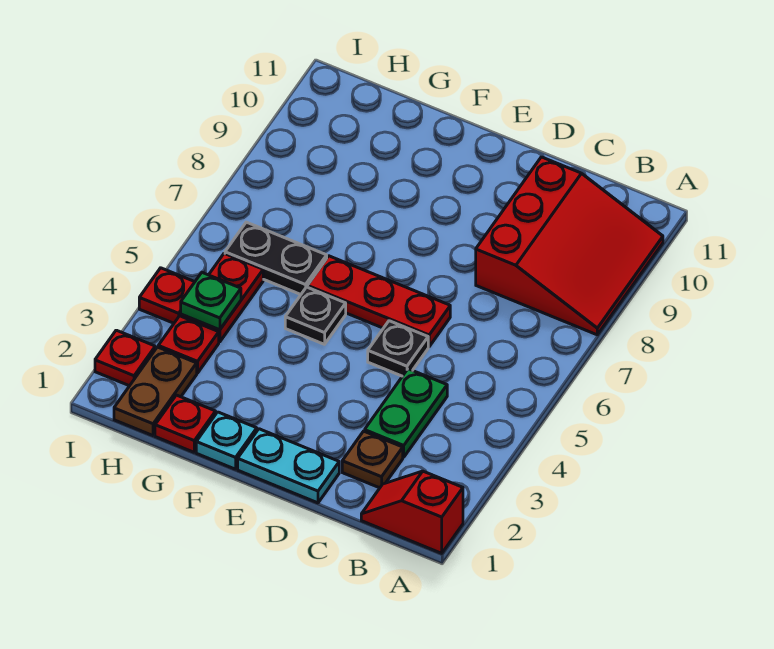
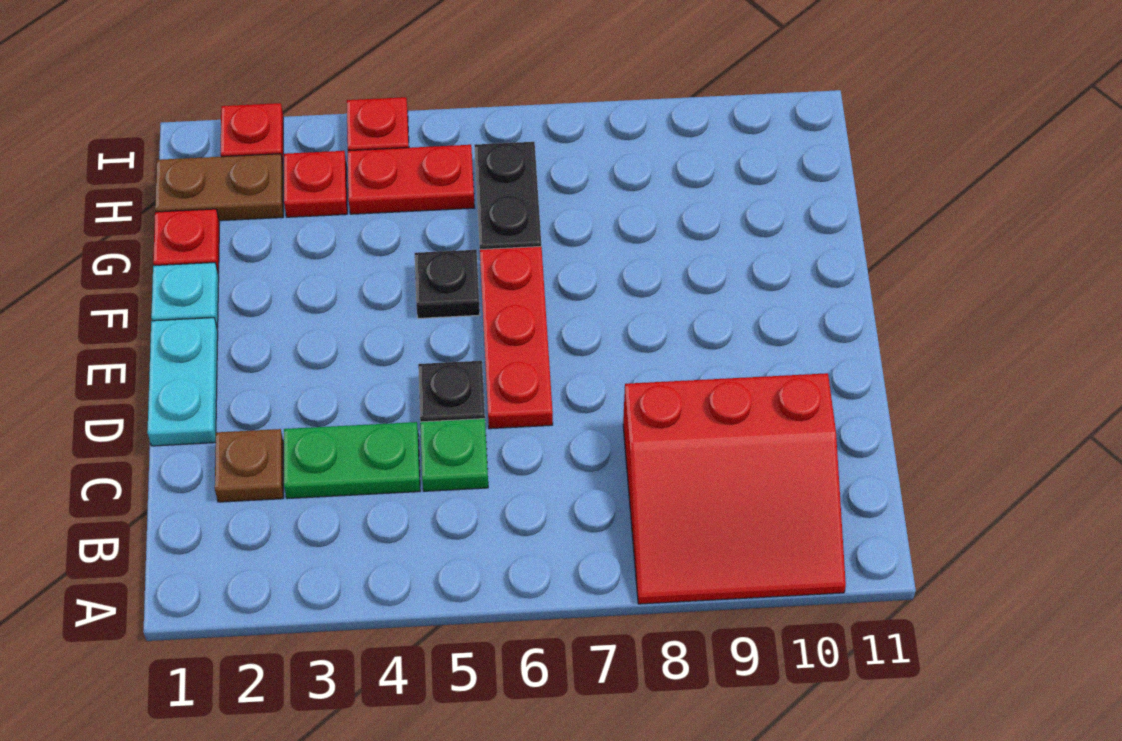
red slope A1:B1 level 1 top A -> none
green plate H4 level 2 -> green plate C5 level 1

